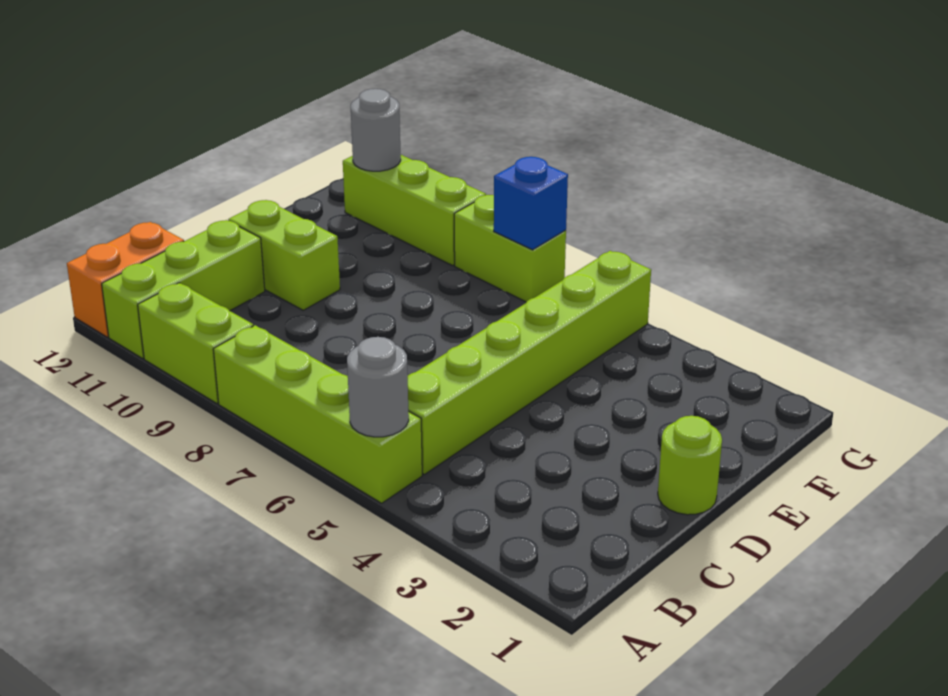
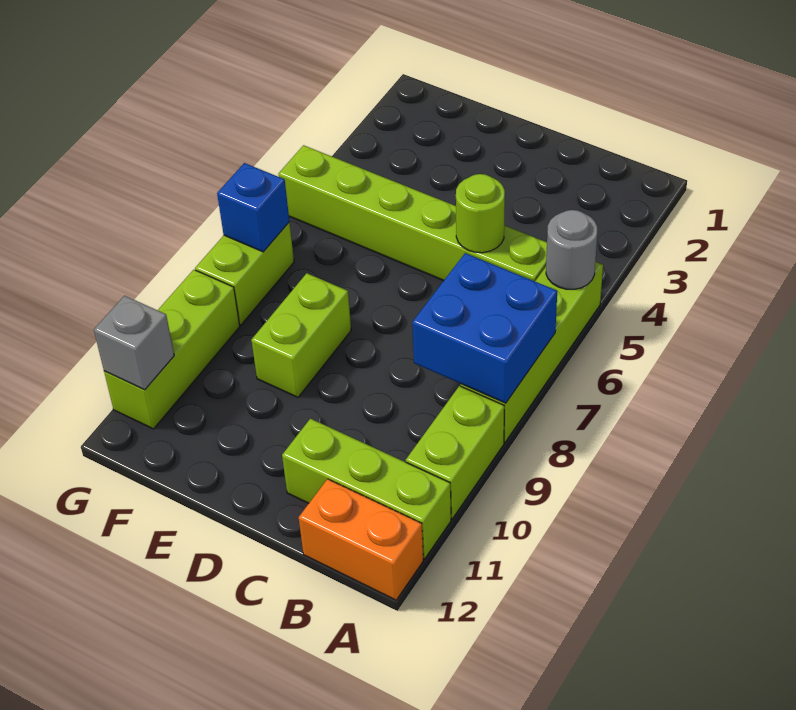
none -> blue brick A7:B8 level 2
lime round brick D1 level 1 -> lime round brick C5 level 2
lime brick D10:D11 level 1 -> lime brick E8:E9 level 1
grey round brick G11 level 2 -> grey brick G11 level 2

